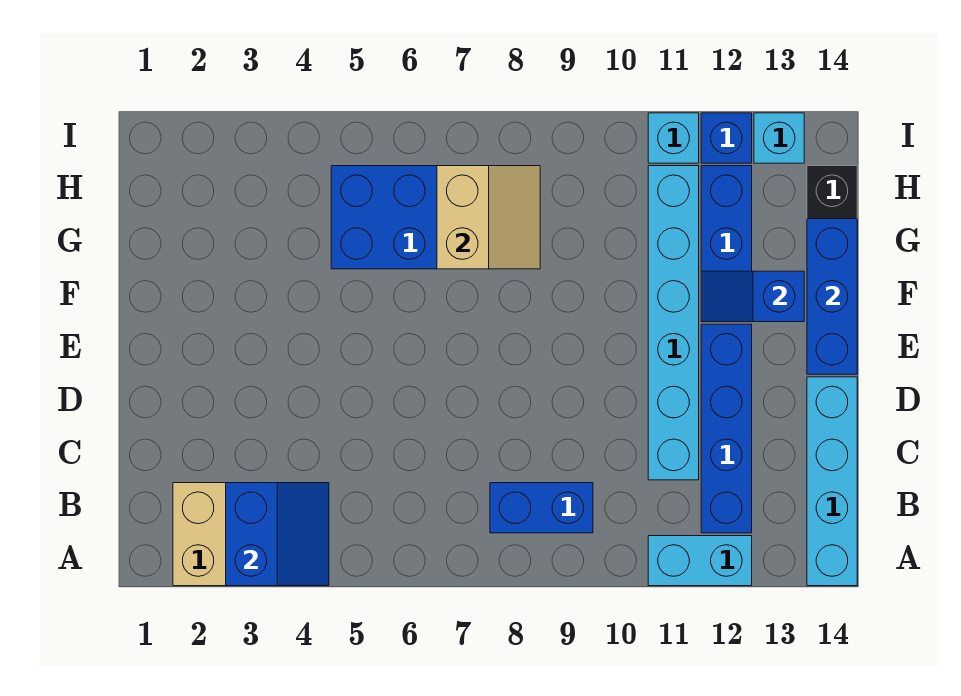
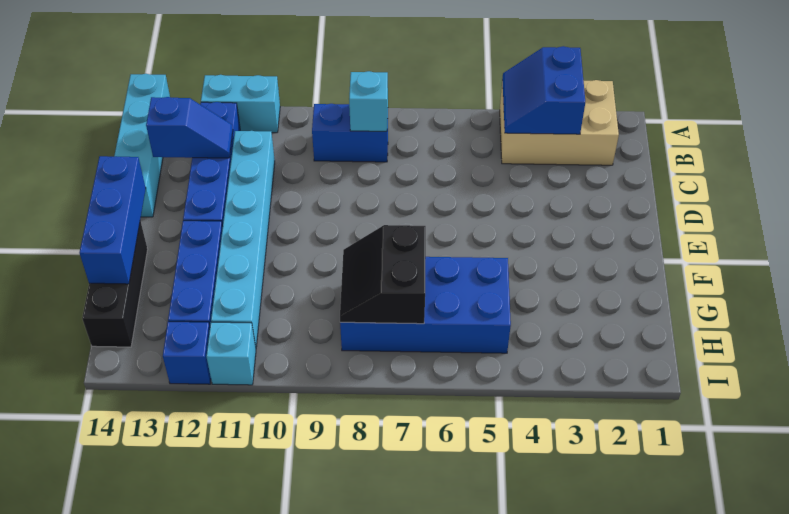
blue slope F12:F13 level 2 top 13 -> blue slope C12:C13 level 2 top 13
tan slope G7:H8 level 2 top 7 -> black slope G7:H8 level 2 top 7
cyan brick I13 level 1 -> cyan brick B8 level 2

